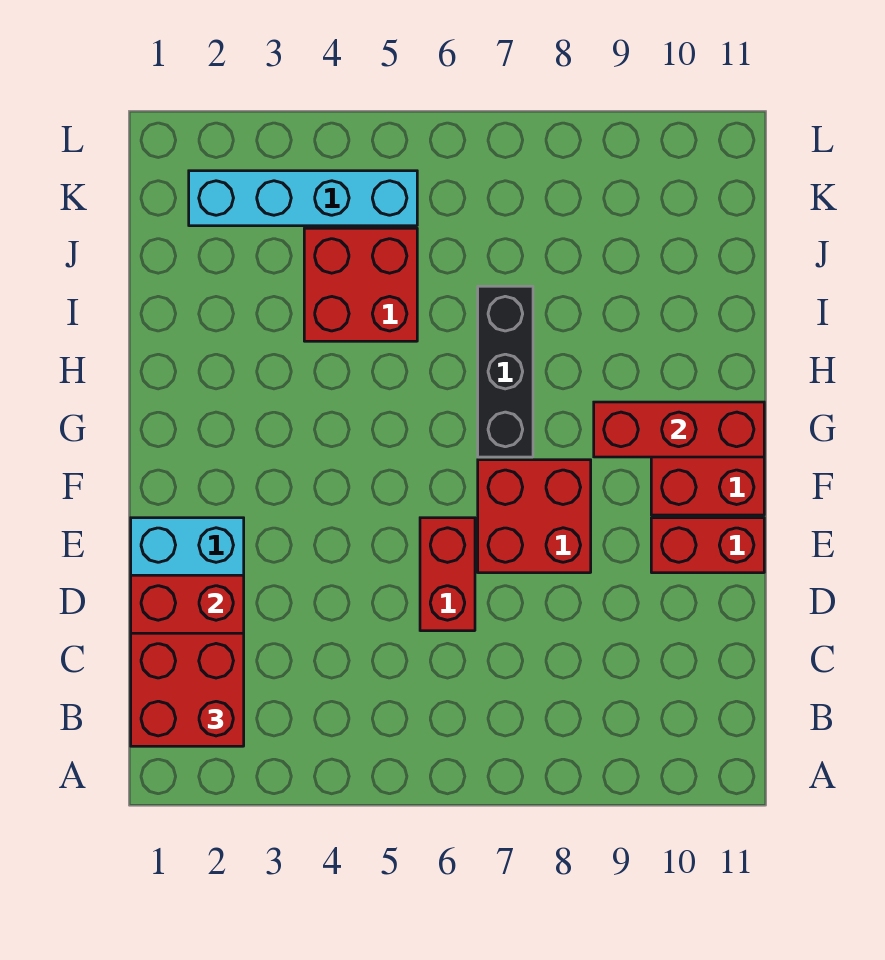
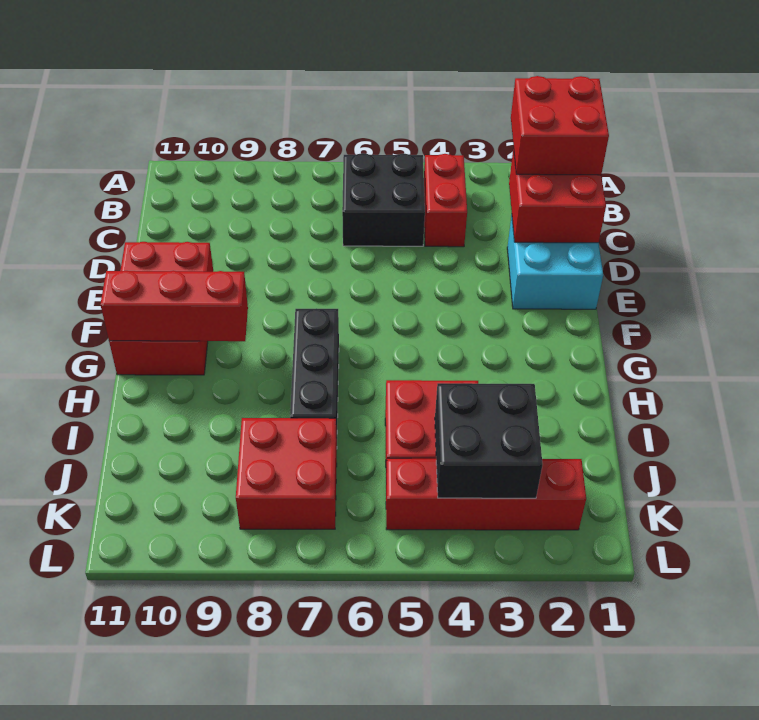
none -> black brick B5:C6 level 1
red brick D6:E6 level 1 -> red brick B4:C4 level 1
red brick E7:F8 level 1 -> red brick J7:K8 level 1
none -> black brick J3:K4 level 2
cyan brick K2:K5 level 1 -> red brick K2:K5 level 1

